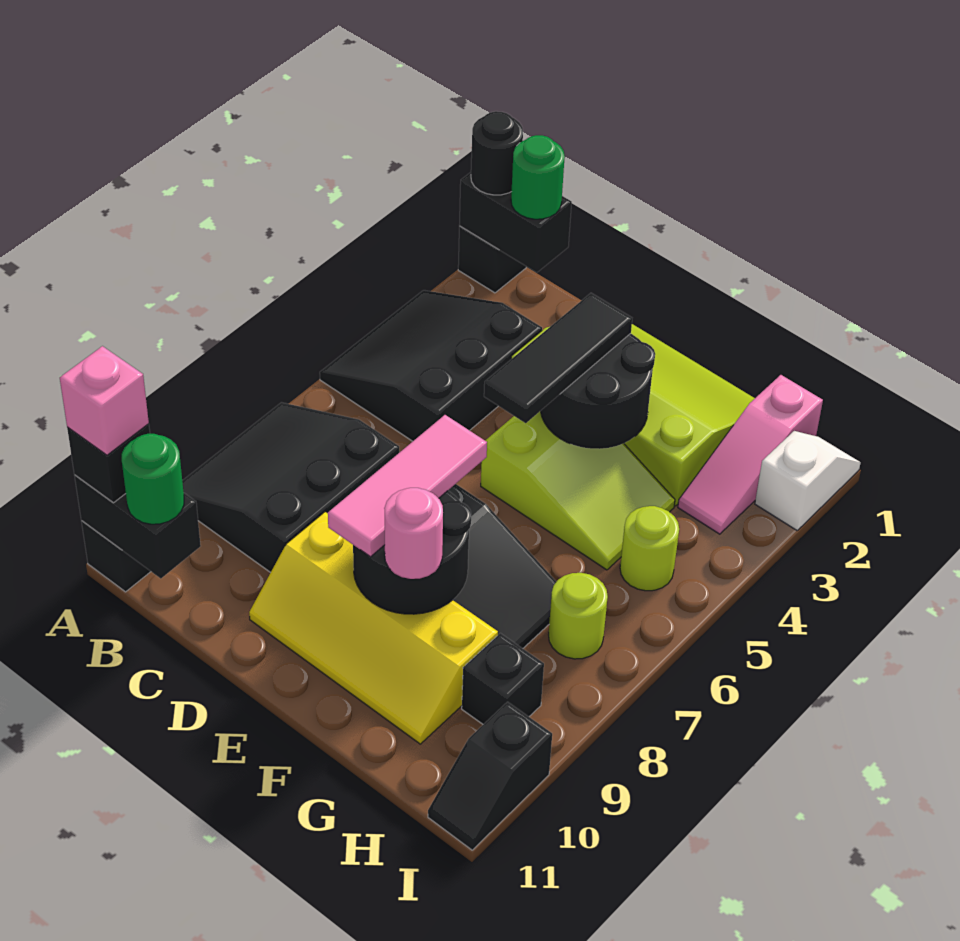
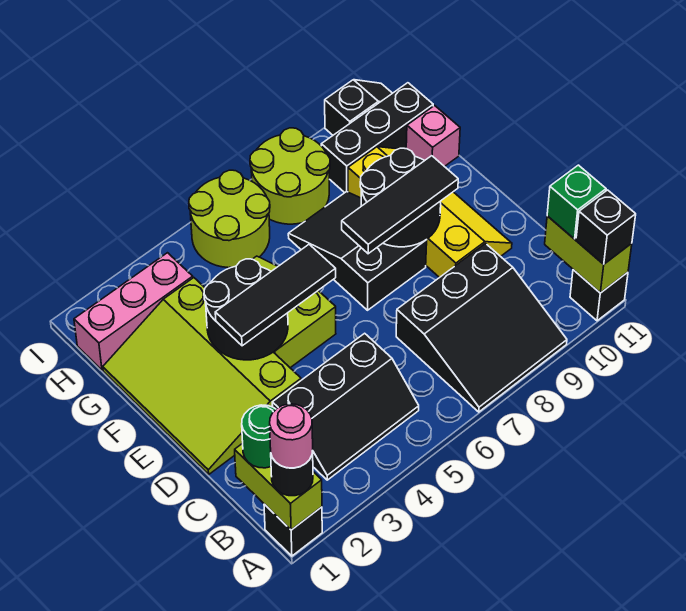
black brick A1:B1 level 2 -> lime brick A1:B1 level 2
black slope A3:C5 level 1 top C -> black slope B3:C5 level 1 top C
black brick A11:B11 level 2 -> lime brick A11:B11 level 2
pink brick A11 level 4 -> pink brick G11 level 1
green round brick B11 level 3 -> green brick B11 level 3
pink tile E7:E9 level 3 -> black tile E7:E9 level 3
pink round brick F9 level 3 -> pink round brick A1 level 4
pink slope H1:H3 level 1 top 1 -> pink brick H1:H3 level 1
lime round brick H5 level 1 -> lime round brick H5:I6 level 1
lime round brick H7 level 1 -> lime round brick H7:I8 level 1
black brick H9 level 1 -> black brick H9:H11 level 1
white slope I1:I2 level 1 top 2 -> none

